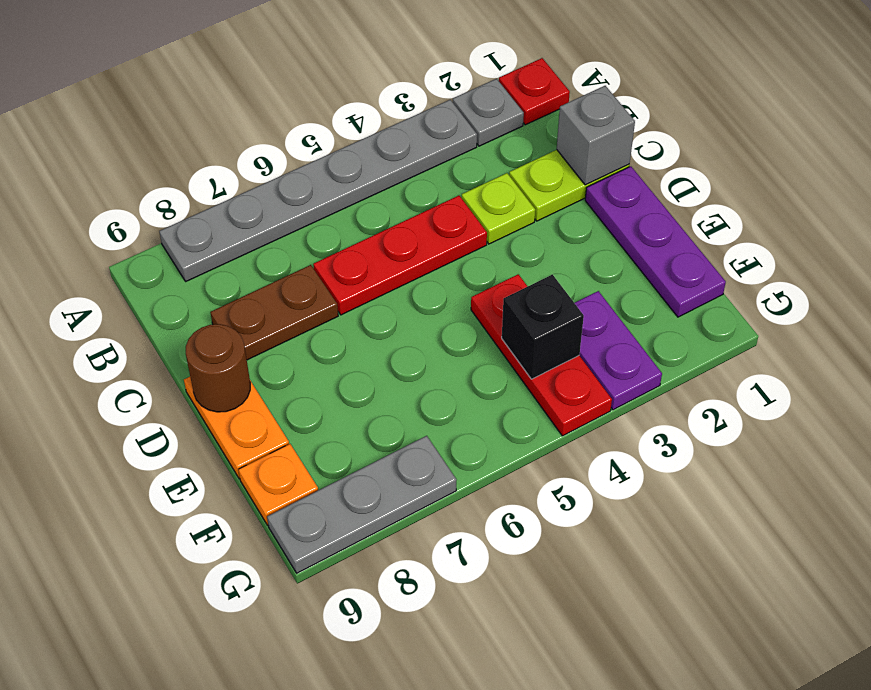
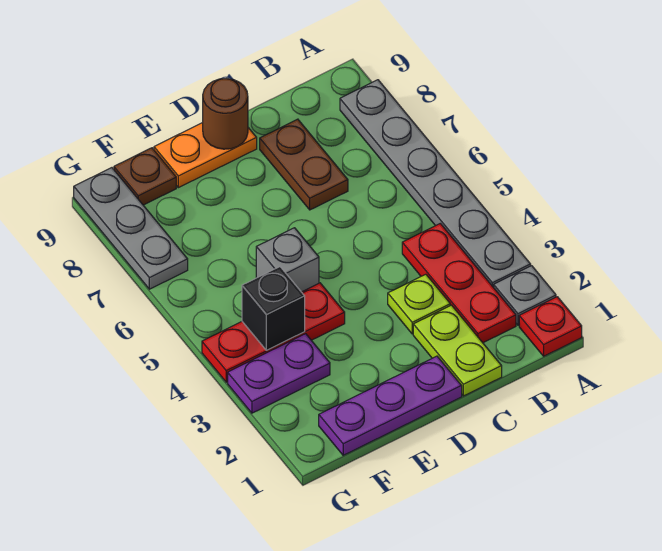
grey brick C1 level 2 -> grey brick E5 level 1
red plate C4:C6 level 1 -> red plate B2:B4 level 1
orange plate F9 level 1 -> brown plate F9 level 1

